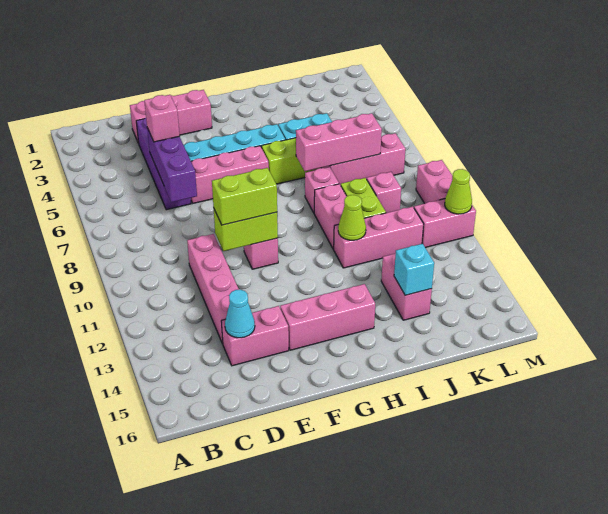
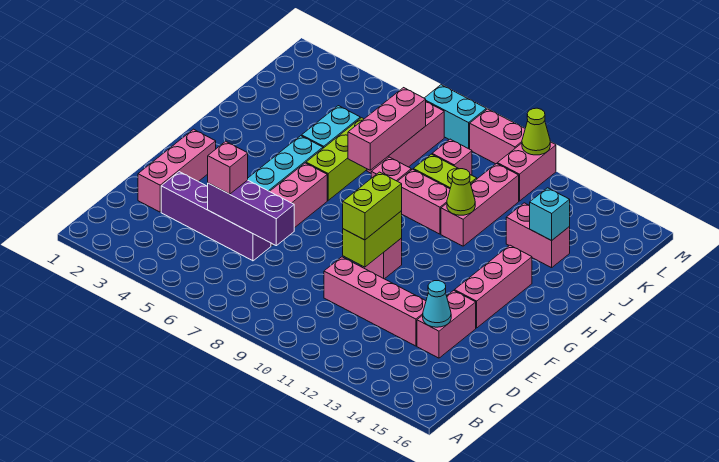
none -> cyan brick M7:M8 level 1

